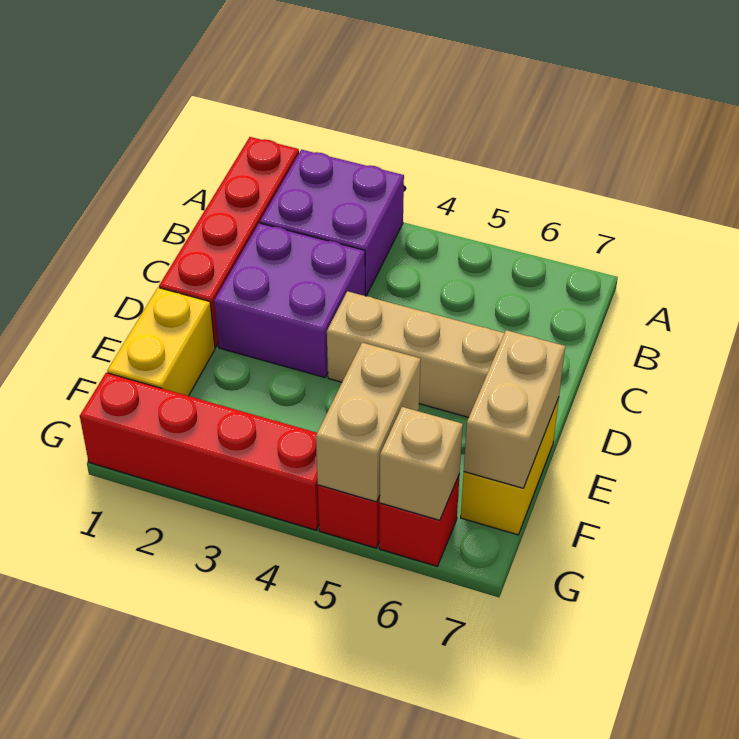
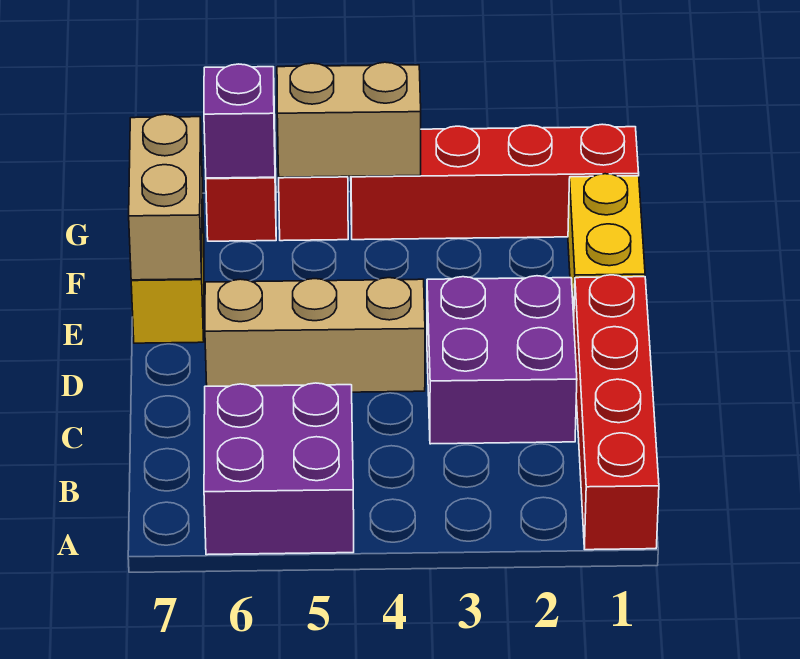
purple brick A2:B3 level 1 -> purple brick A5:B6 level 1
tan brick F5:G5 level 2 -> tan brick G4:G5 level 2
tan brick G6 level 2 -> purple brick G6 level 2

